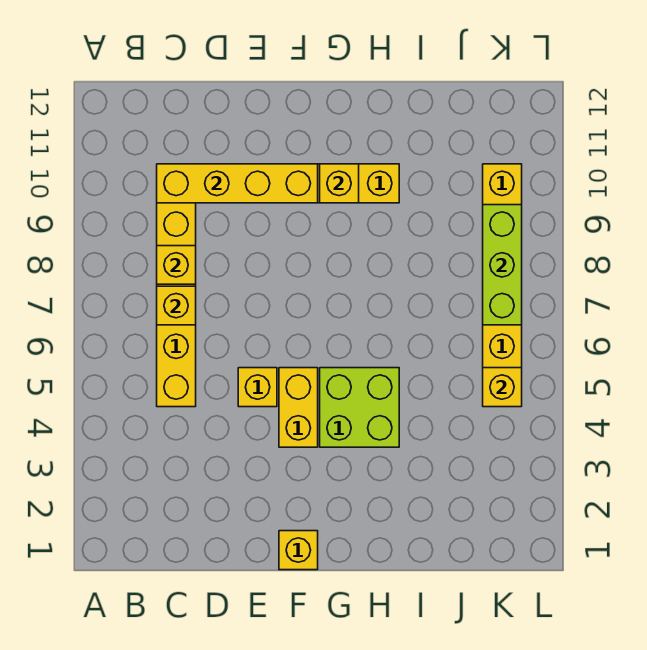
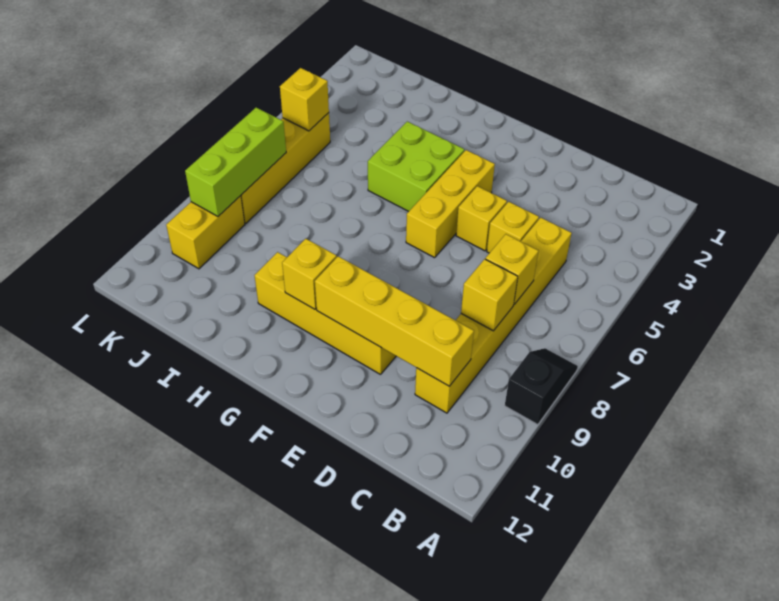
none -> black slope A8:A9 level 1 top 9
yellow brick F1 level 1 -> yellow brick D5 level 1
yellow brick F4:F5 level 1 -> yellow brick F4:F6 level 1

